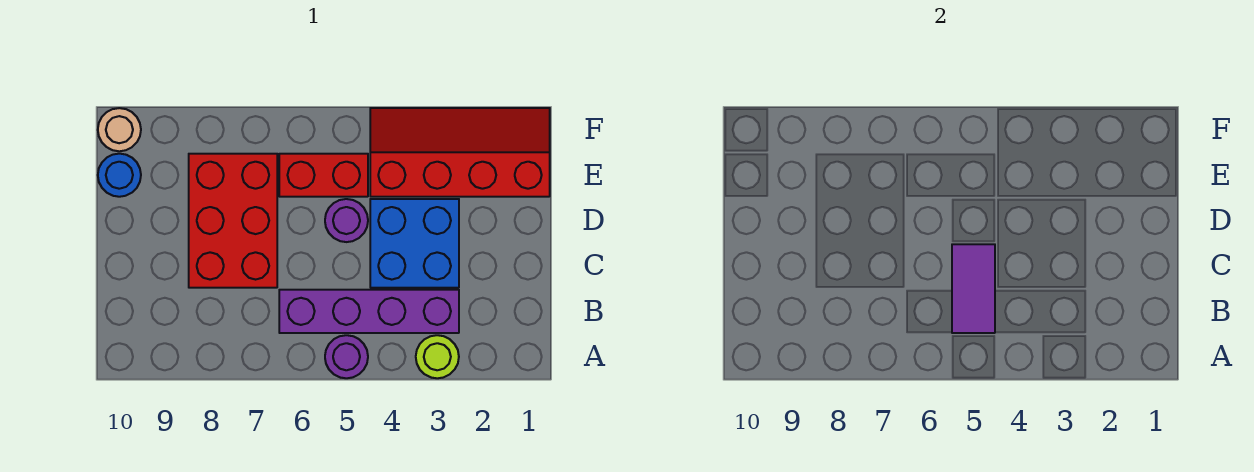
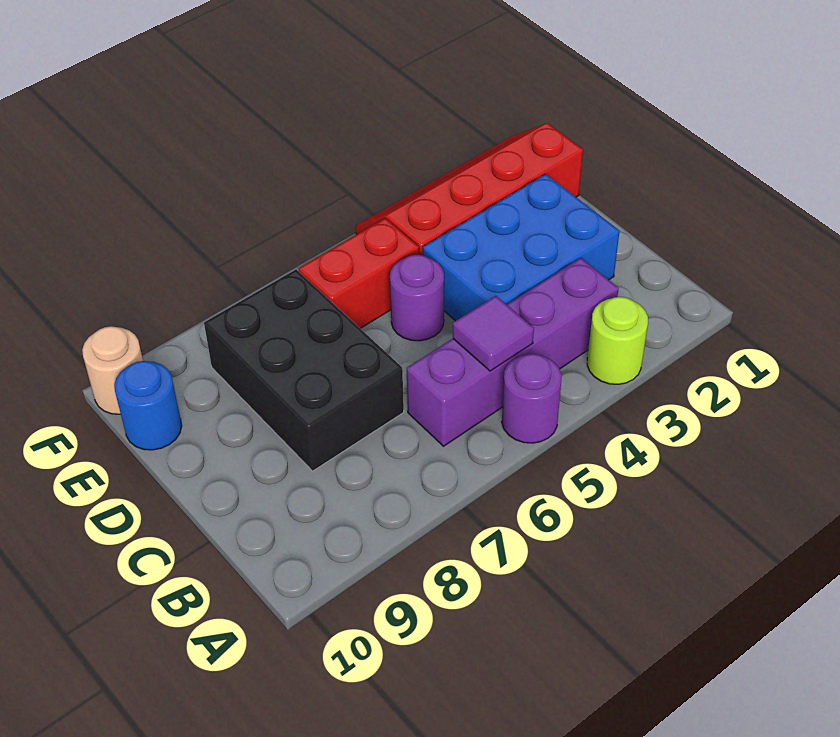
purple tile B5:C5 level 2 -> purple tile B5 level 2
blue brick C3:D4 level 1 -> blue brick C2:D4 level 1
red brick C7:E8 level 1 -> black brick C7:E8 level 1

